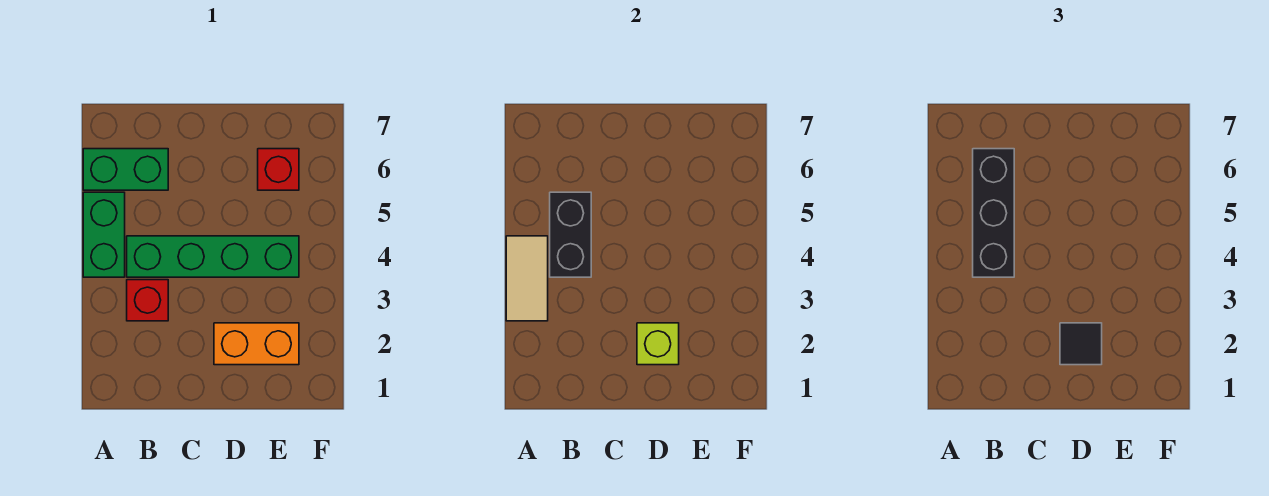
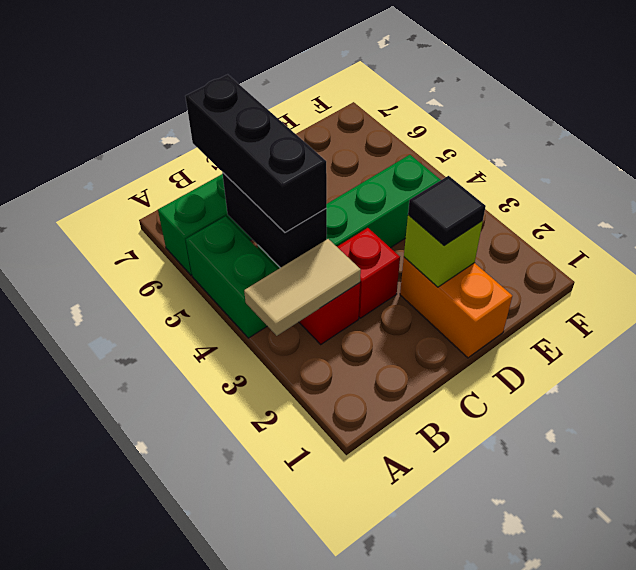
tan tile A3:A4 level 2 -> tan tile A3:B3 level 2
orange brick D2:E2 level 1 -> orange brick D1:D2 level 1
red brick E6 level 1 -> red brick C3 level 1

